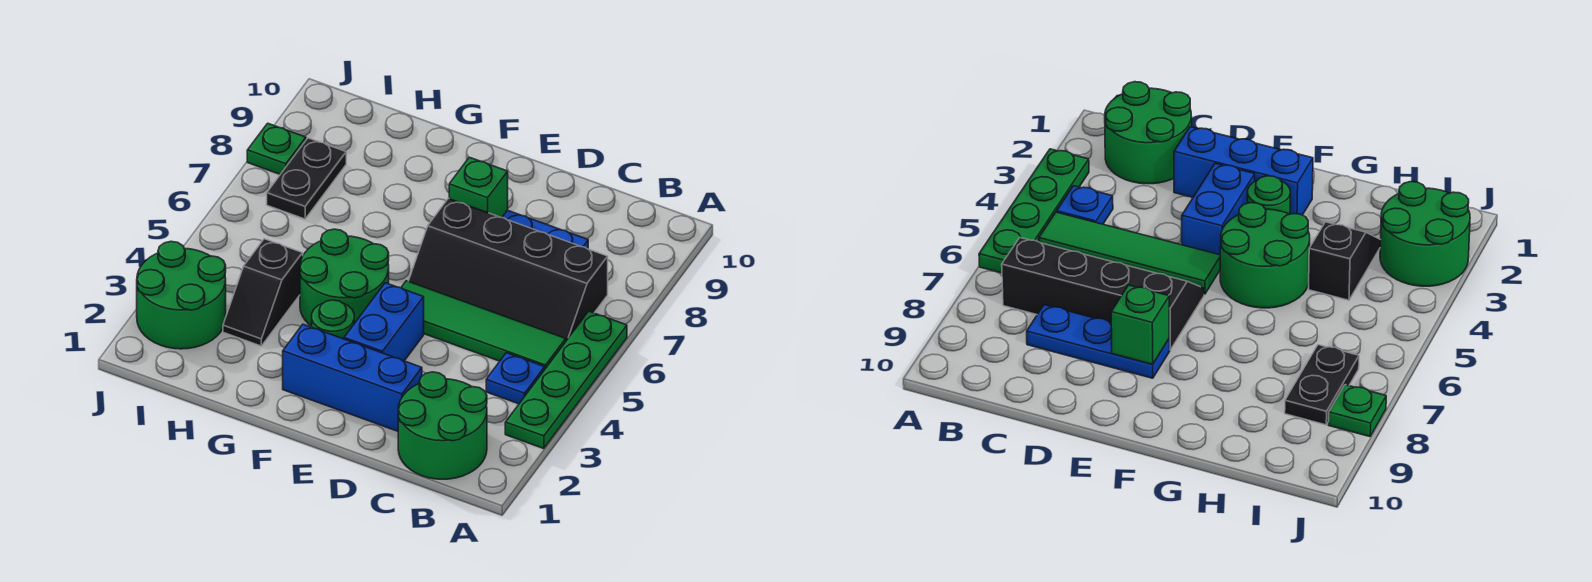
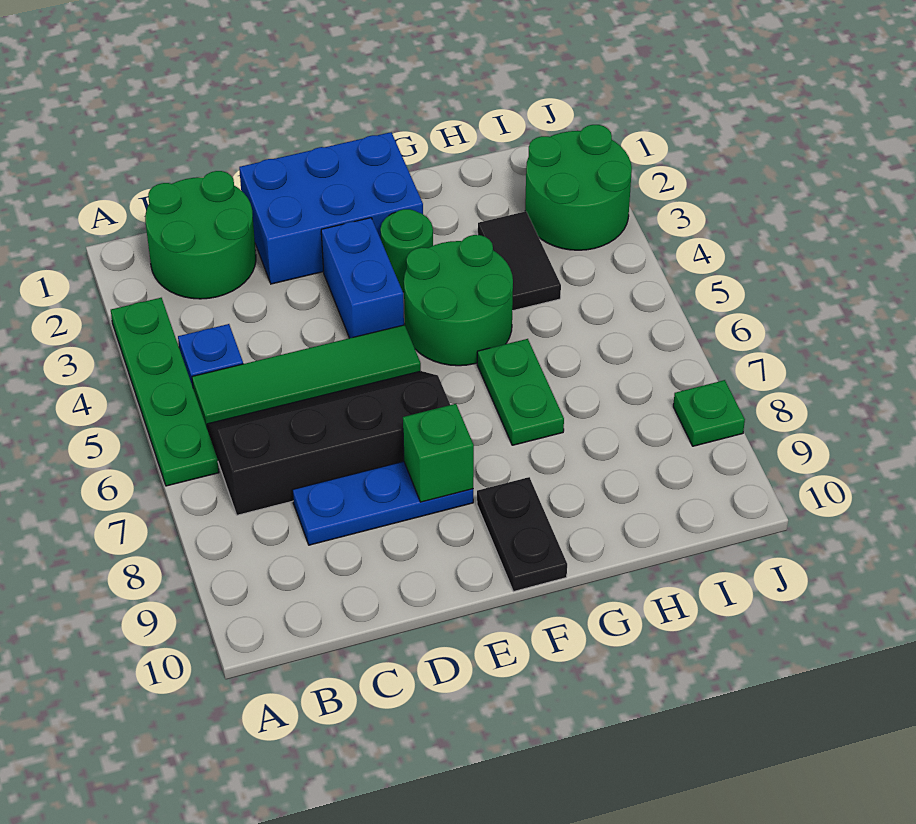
blue brick D2:F2 level 1 -> blue brick D1:F2 level 1
none -> green plate G6:G7 level 1
black slope H3:H4 level 1 top 4 -> black tile H3:H4 level 1
black plate I7:I8 level 1 -> black plate F9:F10 level 1

